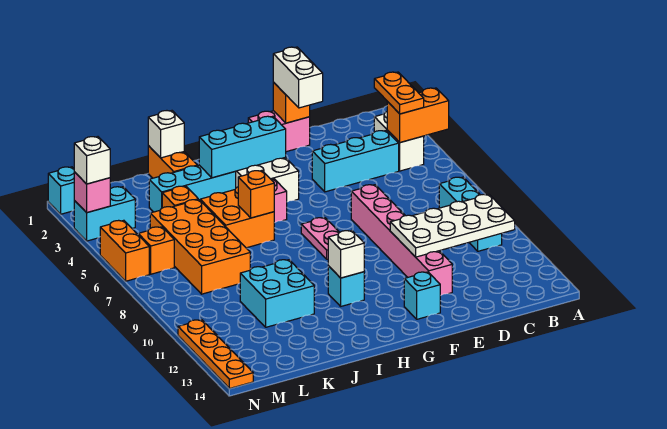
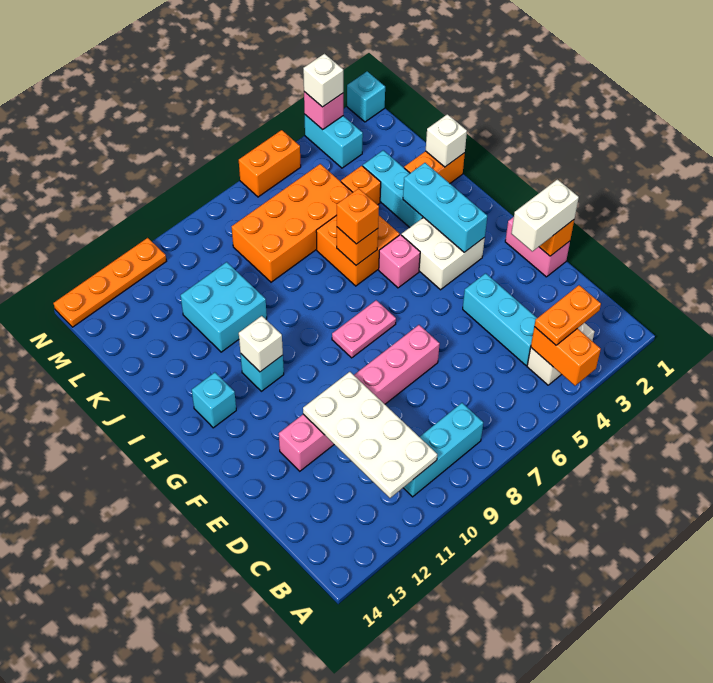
cyan brick F13 level 1 -> cyan brick H13 level 1
orange brick M6 level 1 -> orange brick I6 level 3

